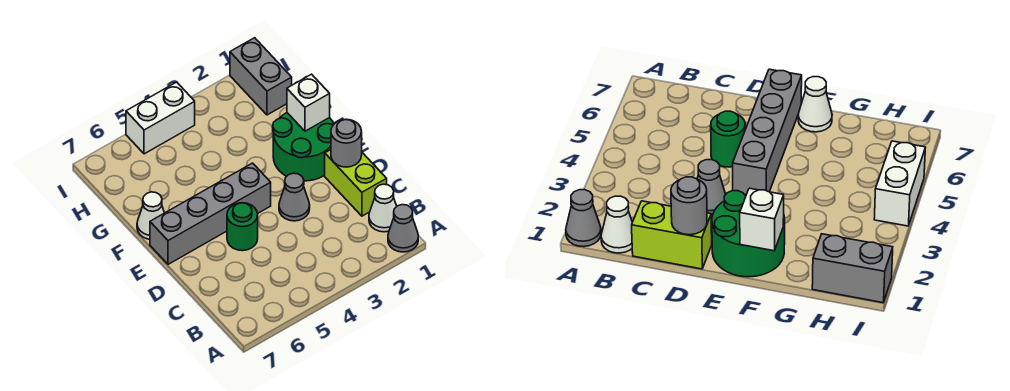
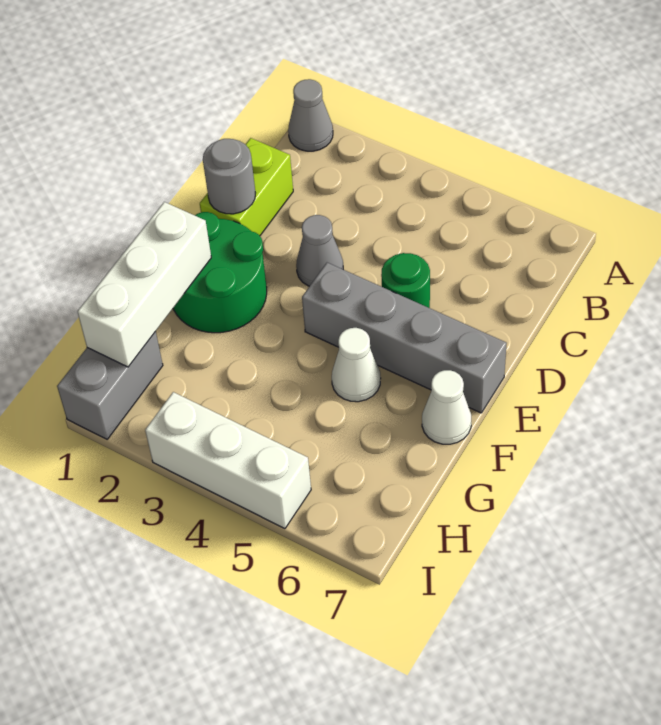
white cone B1 level 1 -> white cone F5 level 1
white brick F1 level 2 -> white brick F1:H1 level 2
white brick I4:I5 level 1 -> white brick I3:I5 level 1

